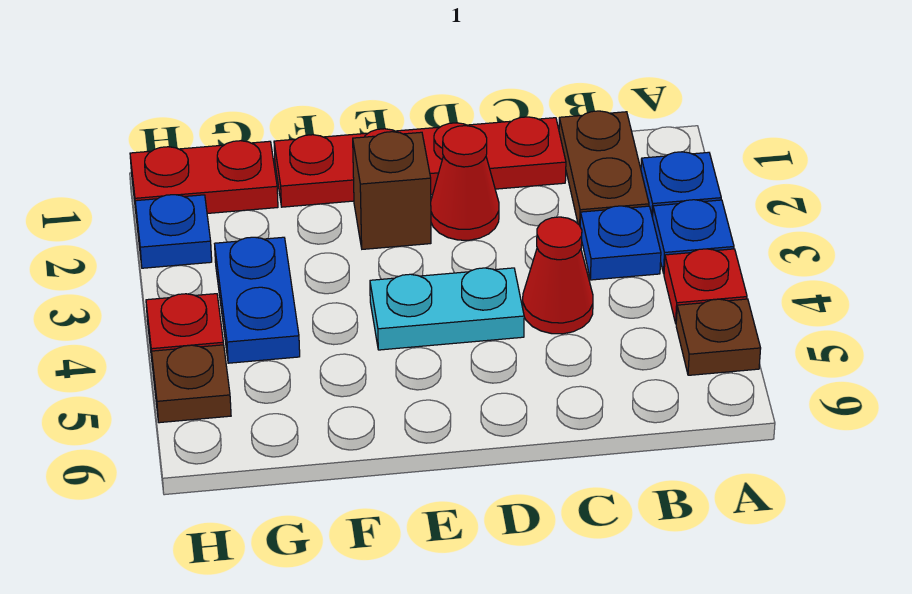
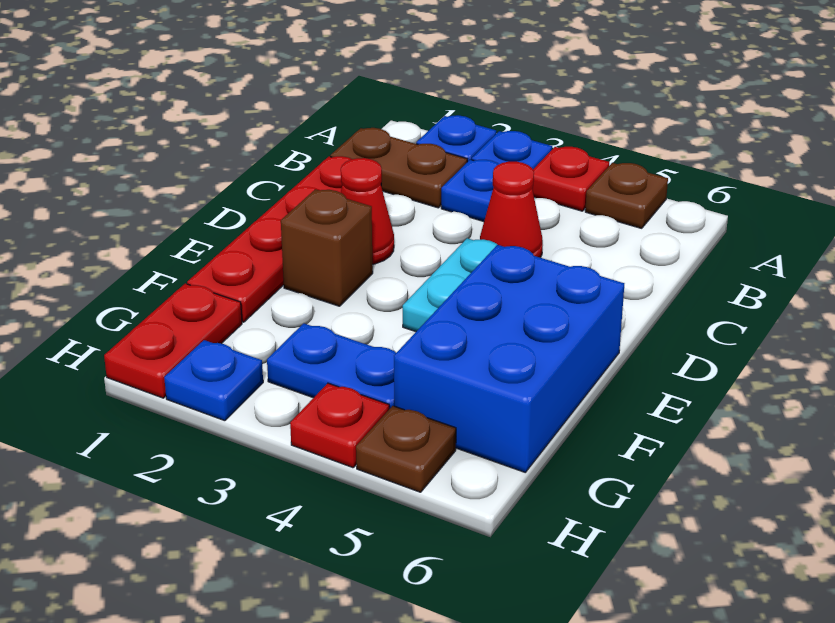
none -> blue brick E5:G6 level 1

